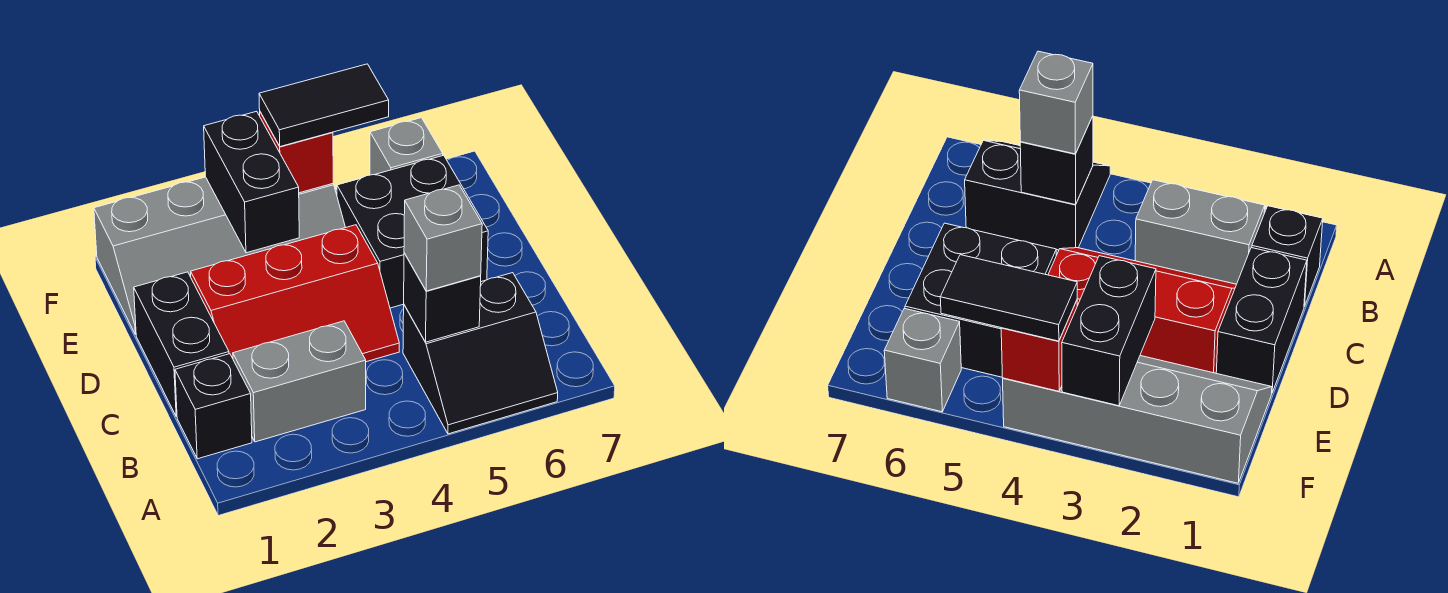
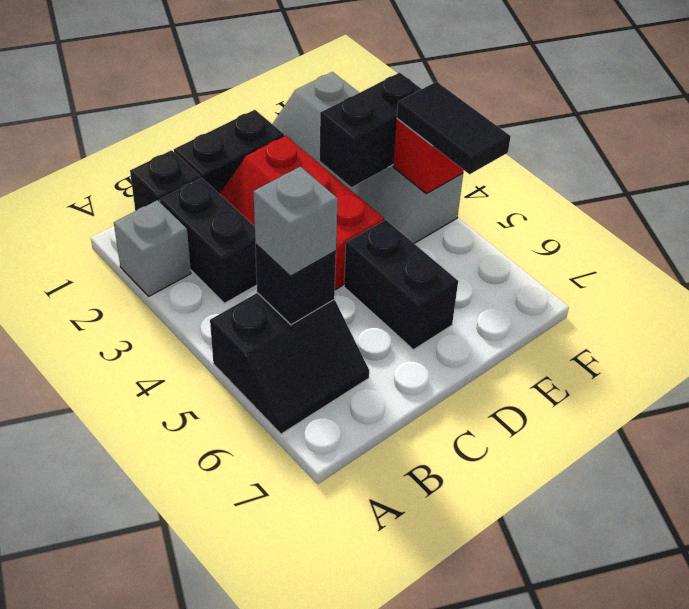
black slope A5:B6 level 1 top B -> black slope A5:B6 level 1 top 5
grey brick B2:B3 level 1 -> black brick B2:B3 level 1
black brick D5:E6 level 1 -> black brick D5:D6 level 1
grey brick F6 level 1 -> grey brick A2 level 1

